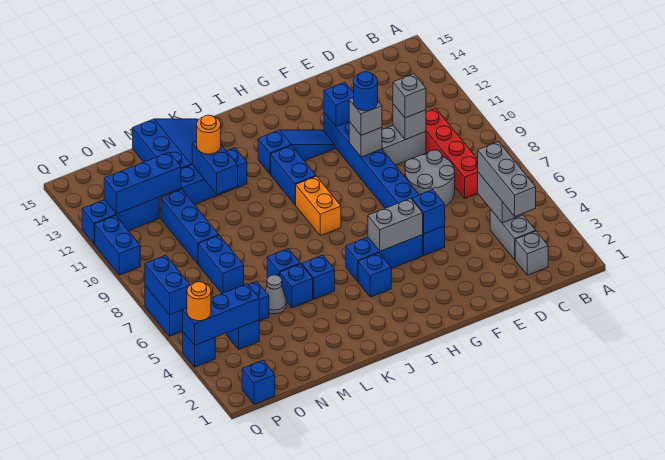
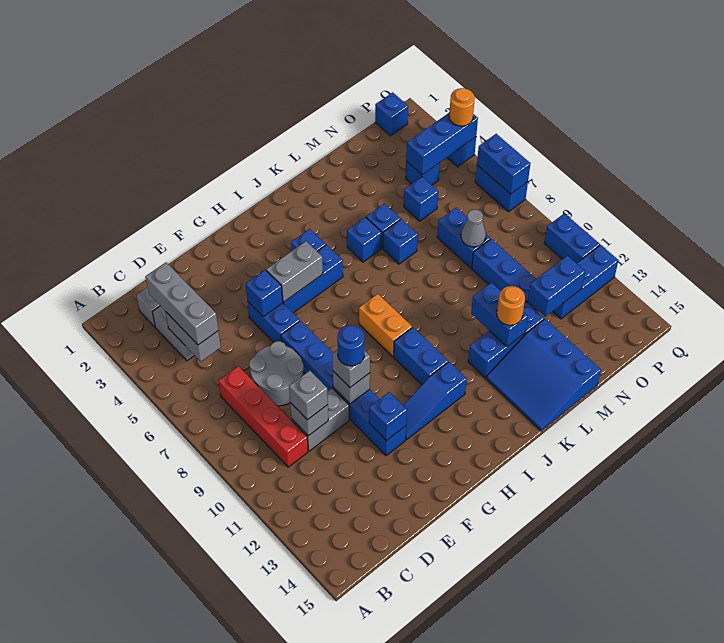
grey cone M5 level 1 -> grey cone N8 level 2
blue brick N12:P12 level 2 -> blue brick N12:O12 level 2

